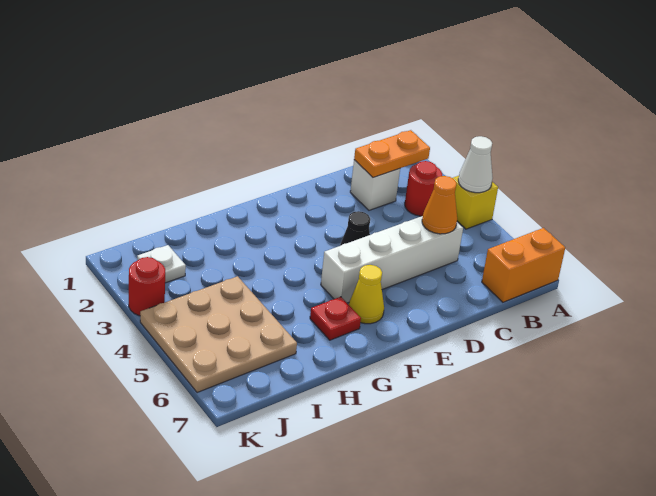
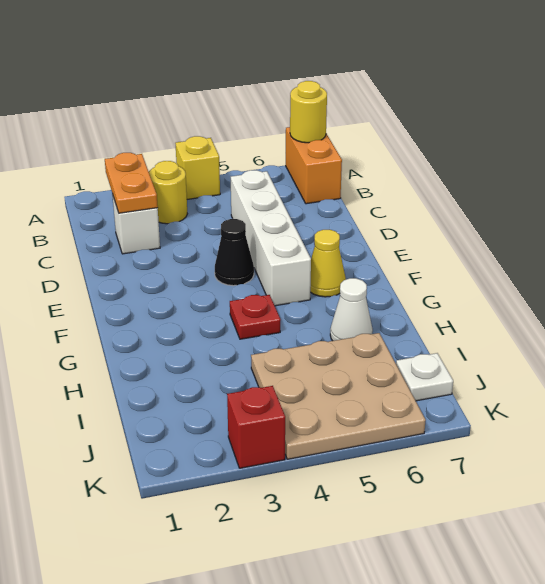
white cone A4 level 2 -> white cone H6 level 1
none -> yellow round brick A7 level 2
red round brick B3 level 1 -> yellow round brick B3 level 1
orange cone C5 level 2 -> none
red plate G6 level 1 -> red plate G4 level 1
white plate J2 level 1 -> white plate J7 level 1
red round brick K3 level 1 -> red brick K3 level 1

